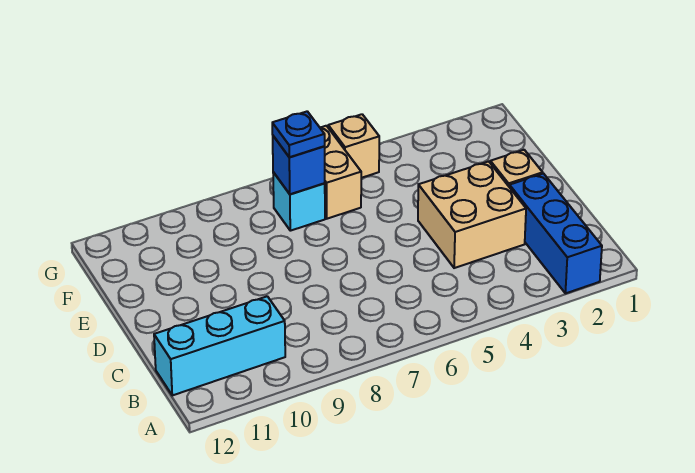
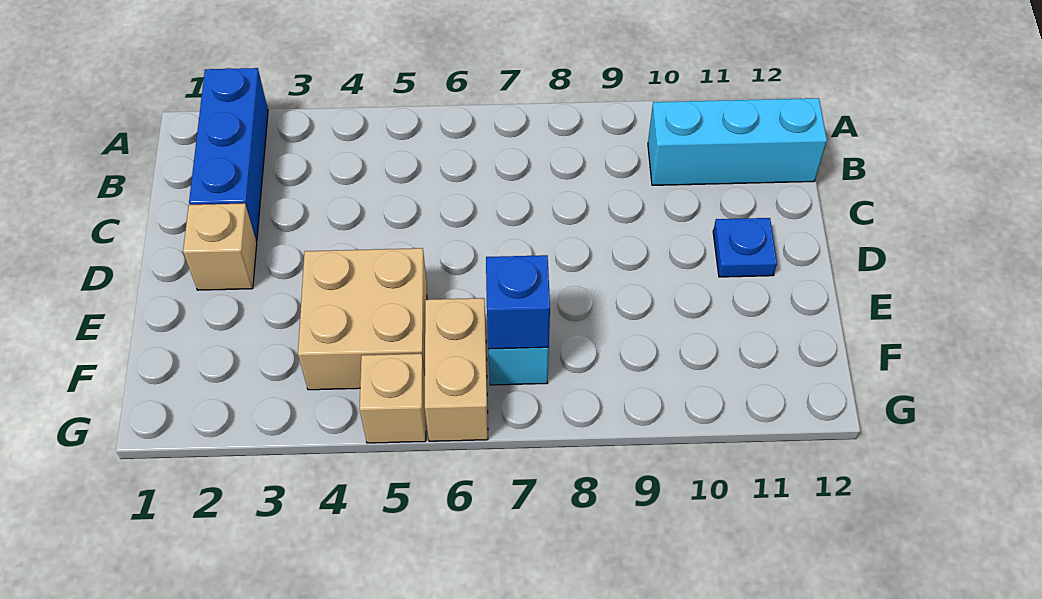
tan brick C3:D4 level 1 -> tan brick E4:F5 level 1
blue plate F7 level 3 -> blue plate D11 level 1

